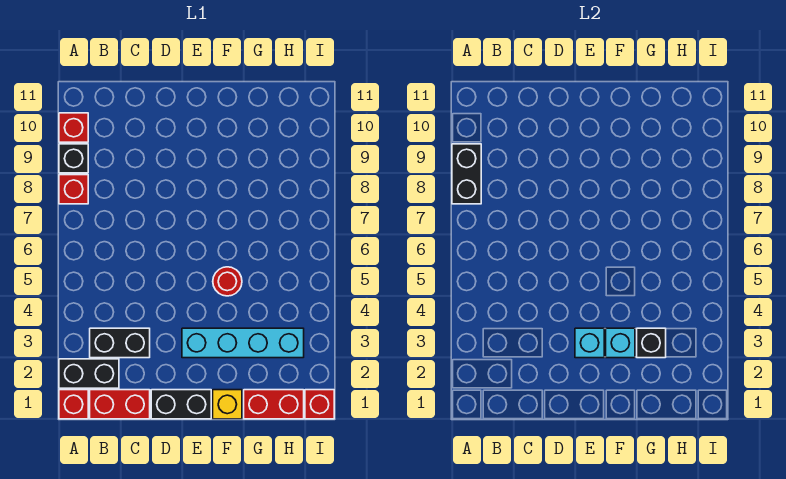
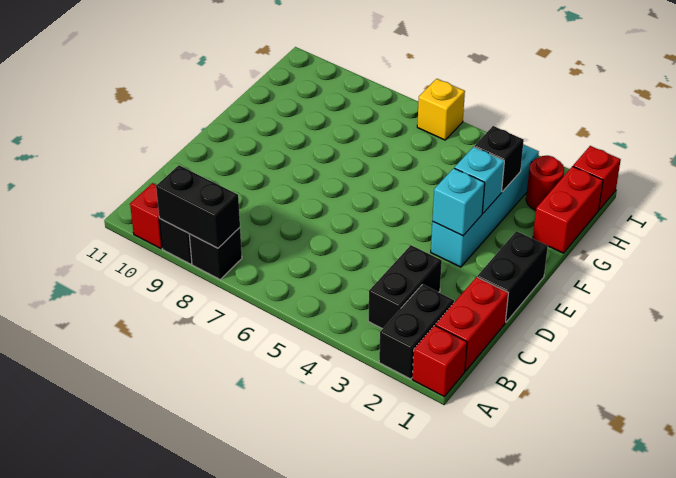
red brick A8 level 1 -> black brick A8 level 1
yellow brick F1 level 1 -> yellow brick I6 level 1
red round brick F5 level 1 -> red round brick H2 level 1

